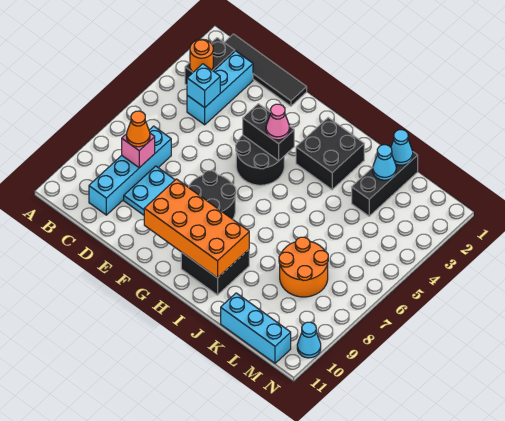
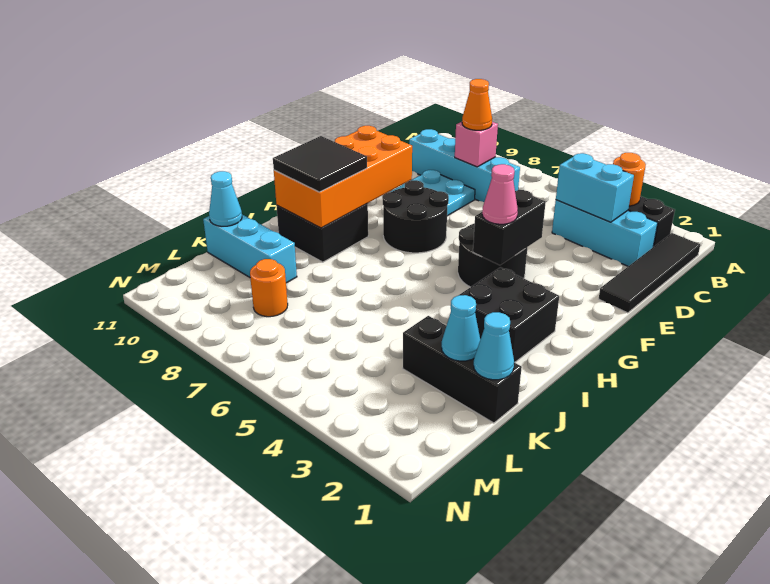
cyan brick C4 level 2 -> cyan brick C3:C4 level 2
none -> black tile H9:I10 level 3
orange round brick K7:L8 level 1 -> orange round brick L8 level 1
cyan brick K11:M11 level 1 -> cyan brick K9:K11 level 1
cyan cone N10 level 1 -> cyan cone K11 level 2

